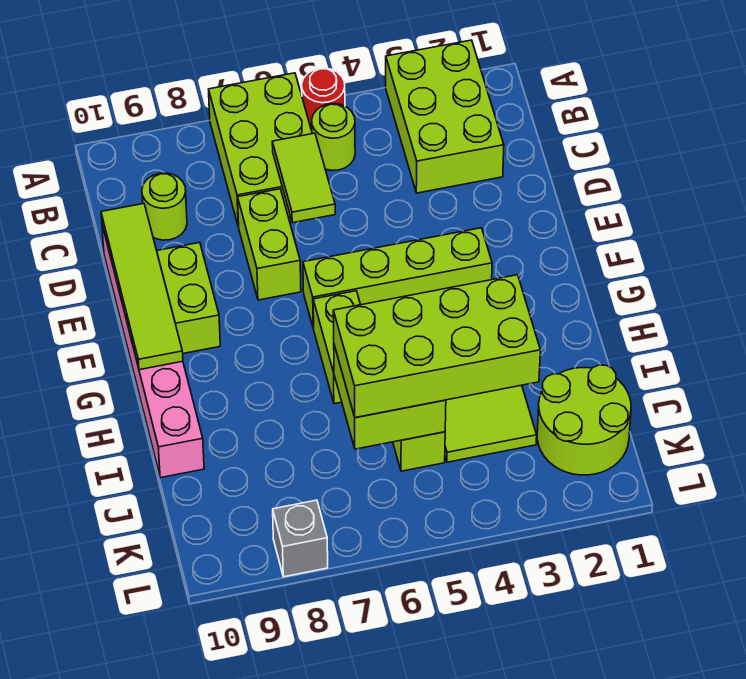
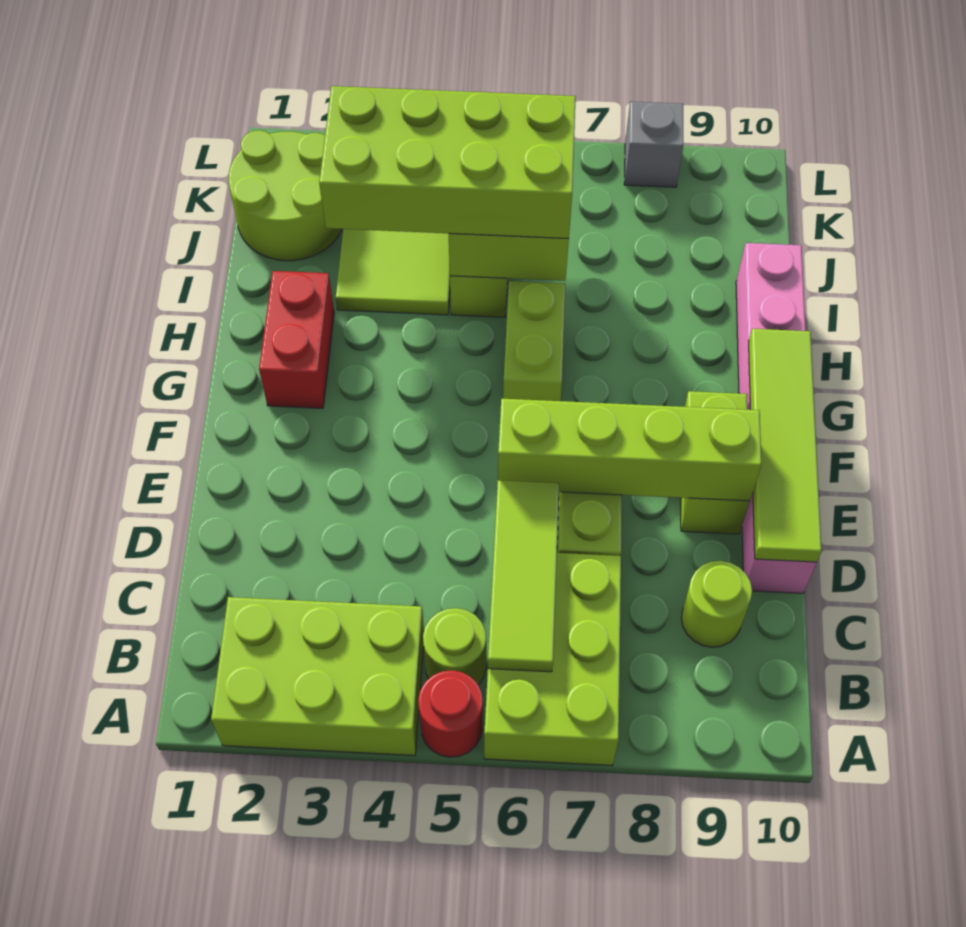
lime brick A2:C3 level 1 -> lime brick A2:B4 level 1
lime tile C6:D6 level 2 -> lime tile B6:D6 level 2
lime brick F3:F6 level 1 -> lime brick E6:E9 level 2
none -> red brick G2:H2 level 1

